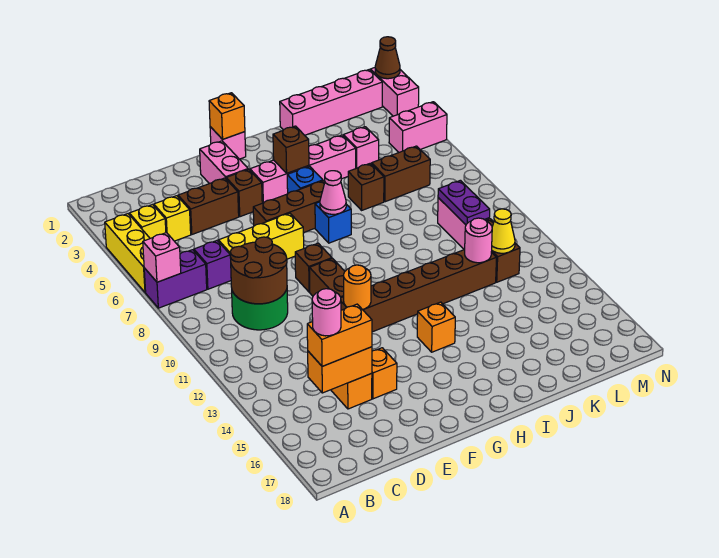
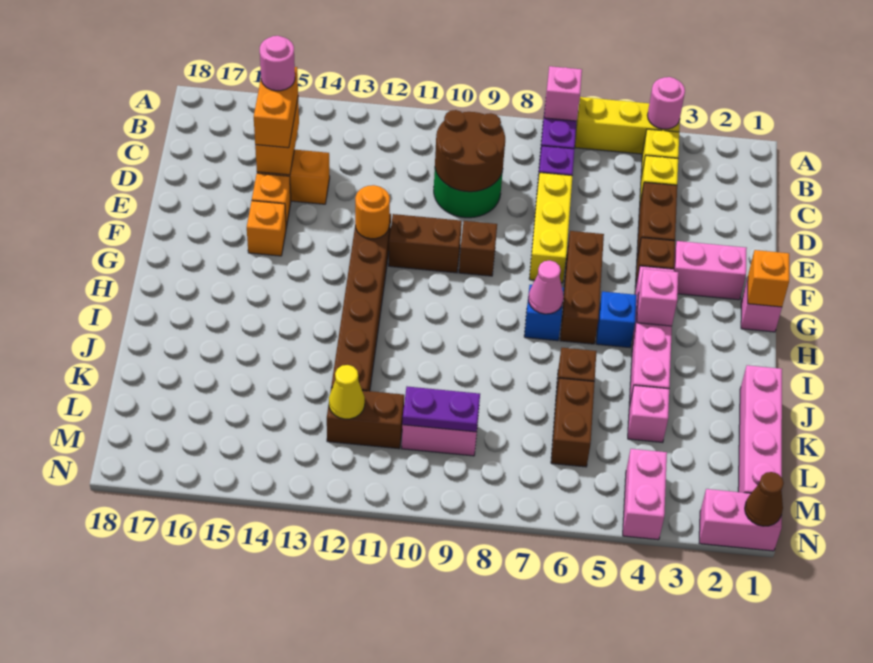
brown brick H4 level 2 -> pink brick H4 level 2
orange brick H14 level 1 -> orange brick F15 level 1
pink round brick K12 level 2 -> pink round brick A4 level 2

